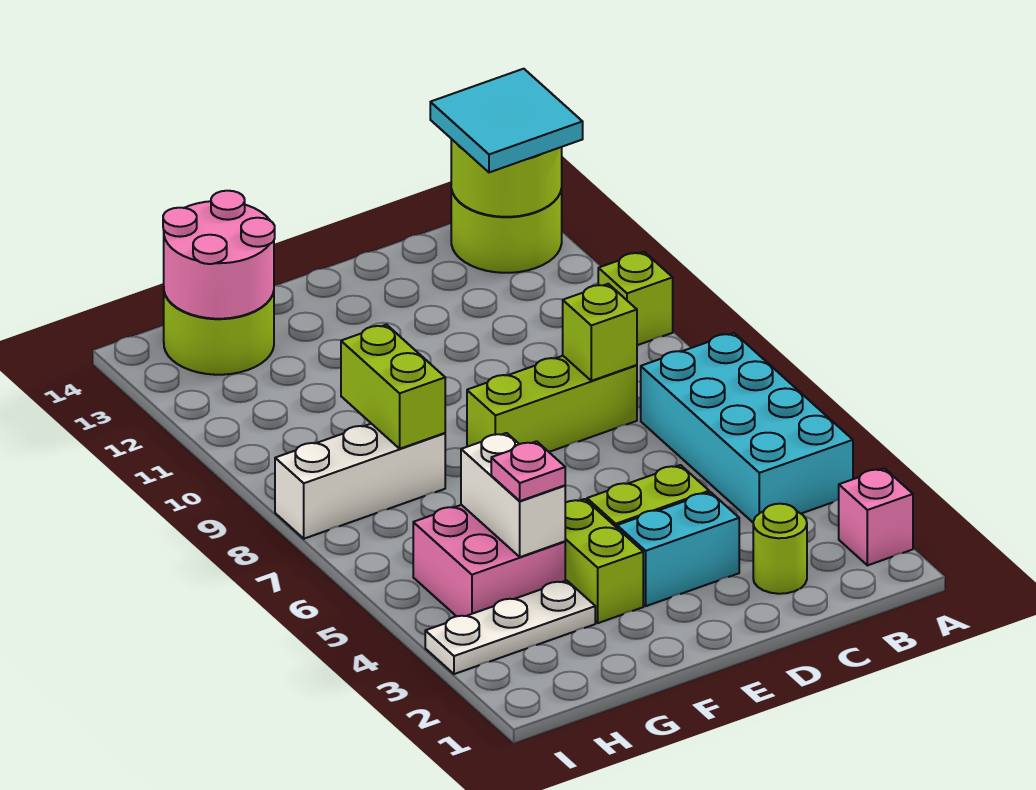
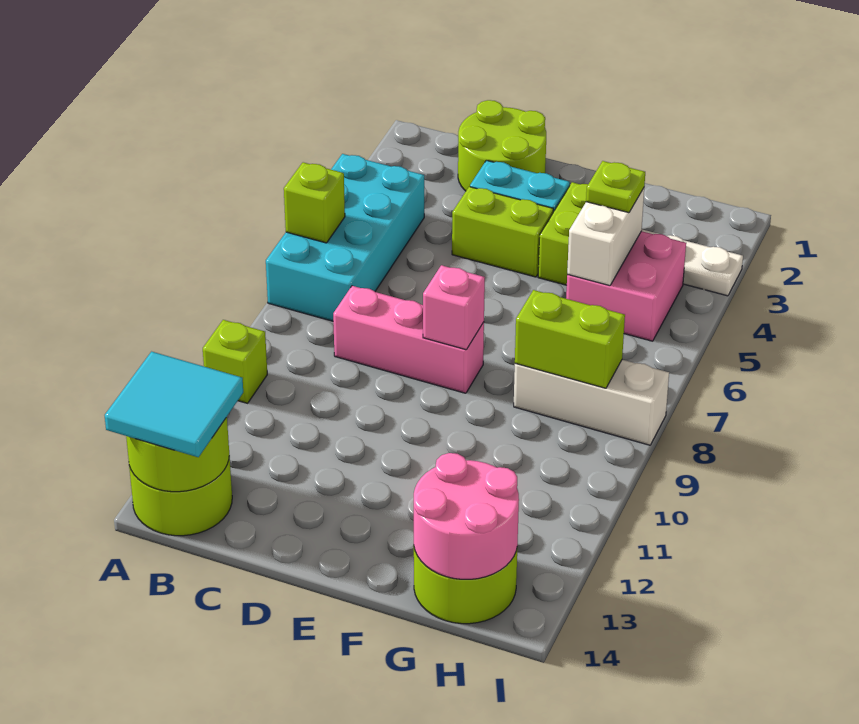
pink brick A2 level 1 -> pink brick E8 level 2
lime round brick C2 level 1 -> lime round brick C1:D2 level 1
lime brick C8:E8 level 1 -> pink brick C8:E8 level 1
lime brick C8 level 2 -> lime brick A6 level 2
pink plate G4 level 3 -> lime plate G4 level 3
lime brick G8:G9 level 2 -> lime brick G8:H8 level 2

